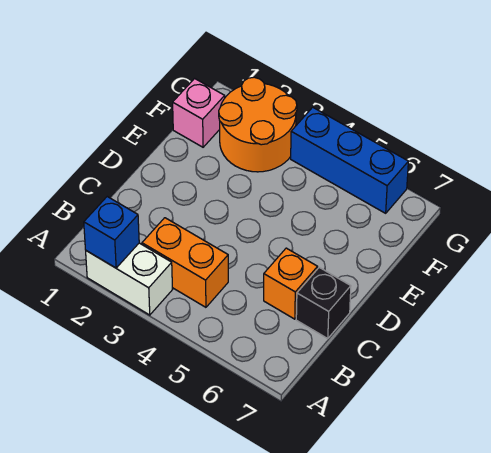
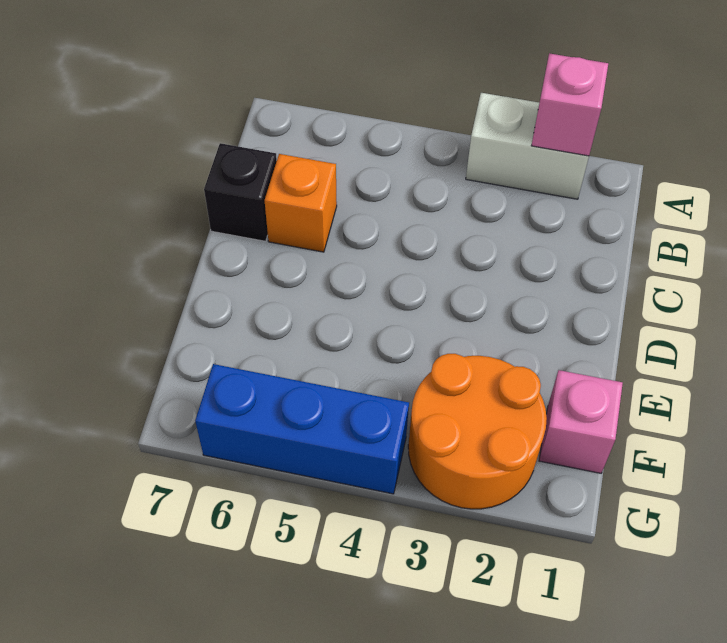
blue brick A2 level 2 -> pink brick A2 level 2
orange brick B3:B4 level 1 -> none

